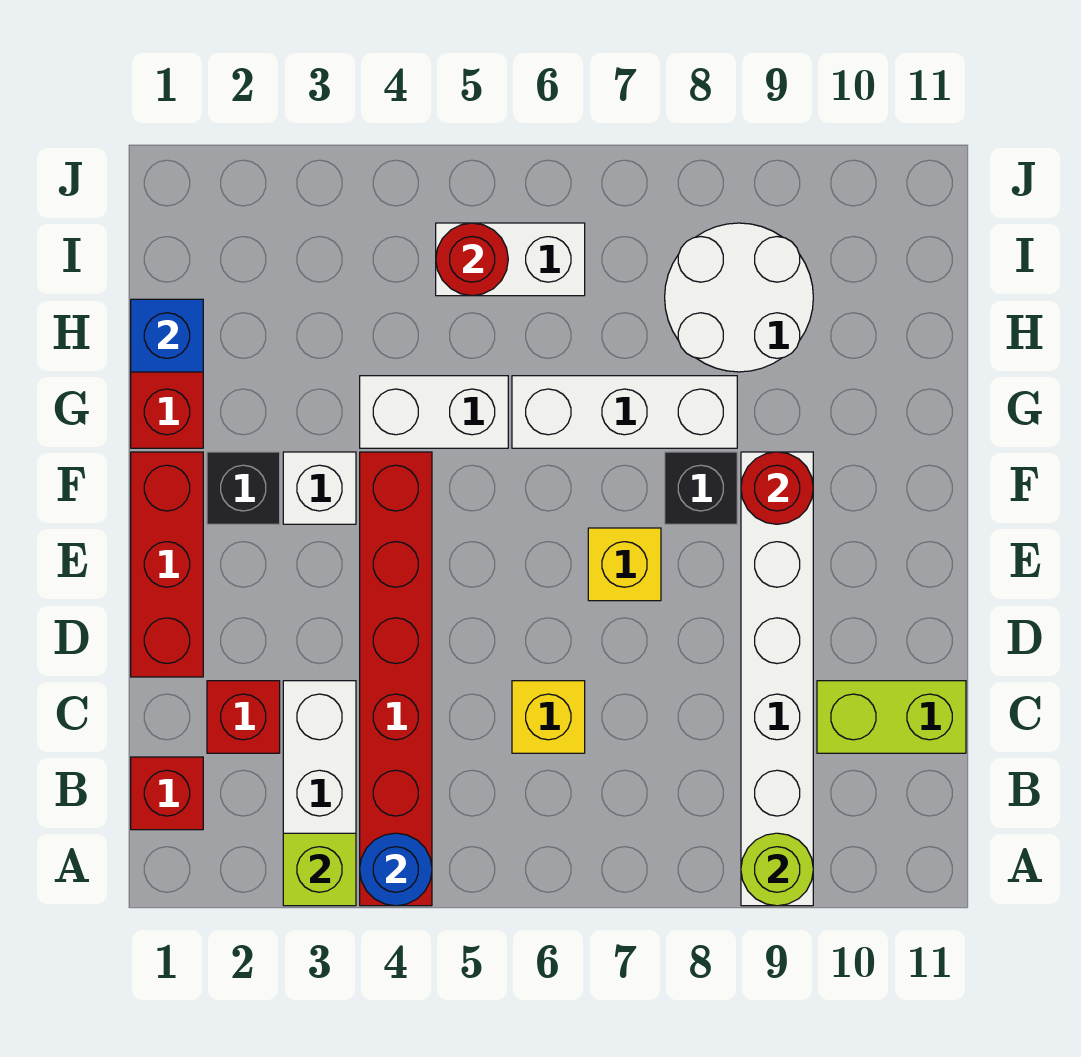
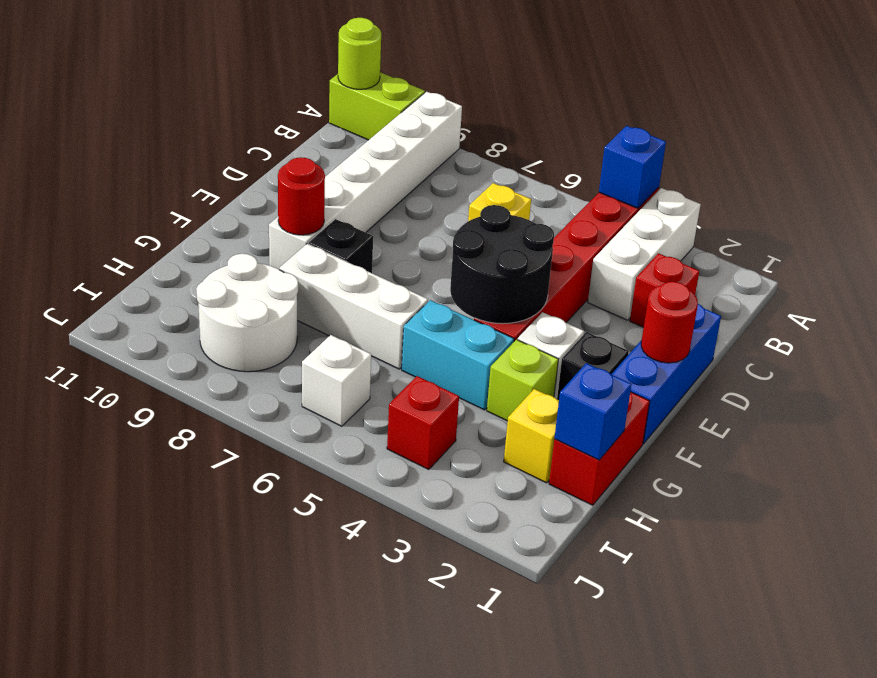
lime brick A3 level 2 -> lime brick G3 level 1
blue round brick A4 level 2 -> blue brick A4 level 2
lime round brick A9 level 2 -> lime round brick A11 level 2
red brick B1 level 1 -> red brick I4 level 1
lime brick C10:C11 level 1 -> lime brick A10:A11 level 1
red brick D1:F1 level 1 -> blue brick D1:F1 level 1
none -> black round brick E4:F5 level 2
yellow brick E7 level 1 -> yellow brick H2 level 1
white brick G4:G5 level 1 -> cyan brick G4:G5 level 1
white brick I5:I6 level 1 -> white brick I6 level 1
red round brick I5 level 2 -> red round brick E1 level 2

